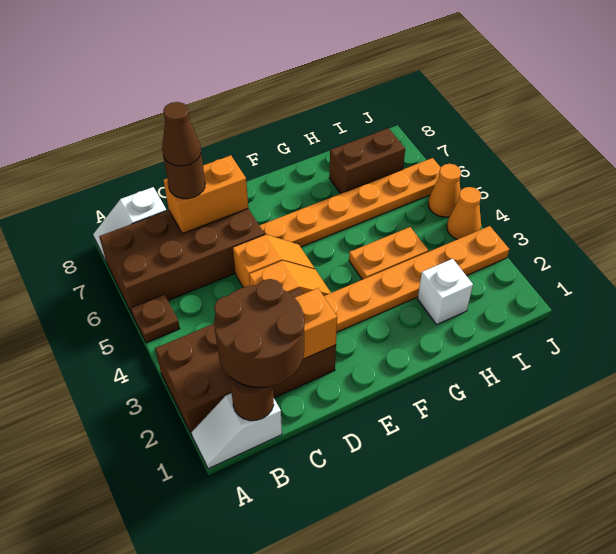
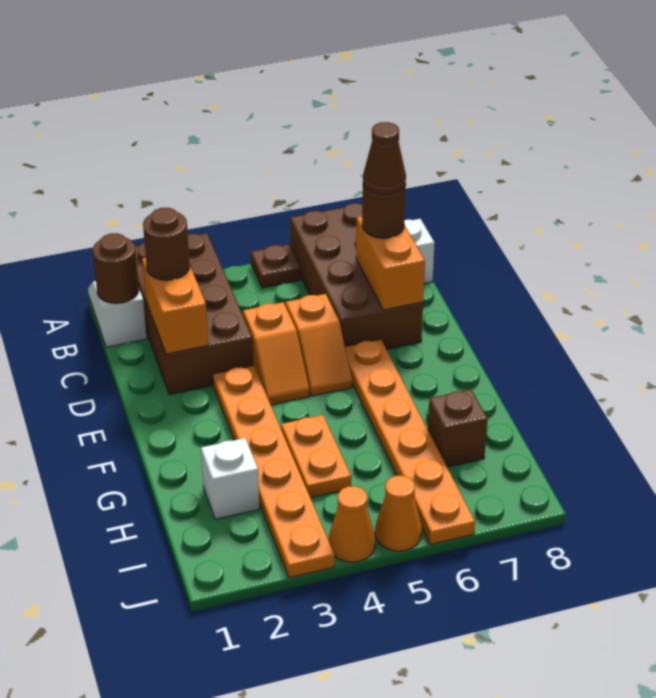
brown round brick B1:C2 level 3 -> brown round brick C2 level 3
brown brick H7:I7 level 1 -> brown brick H7 level 1

